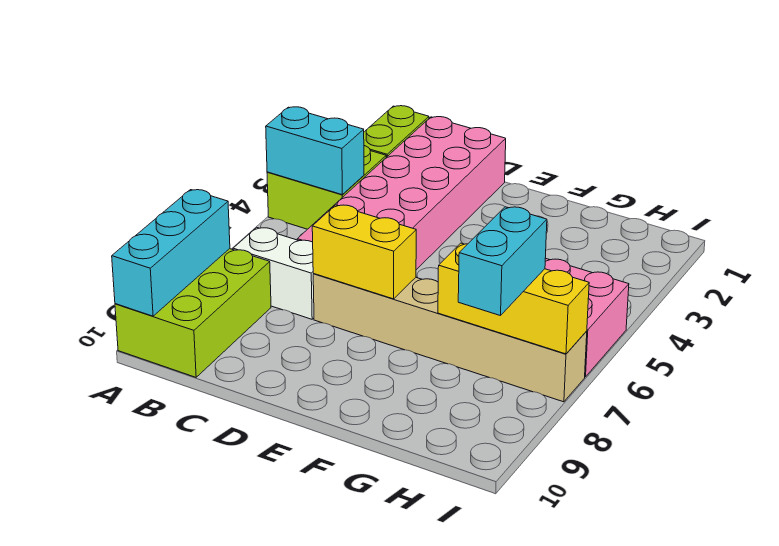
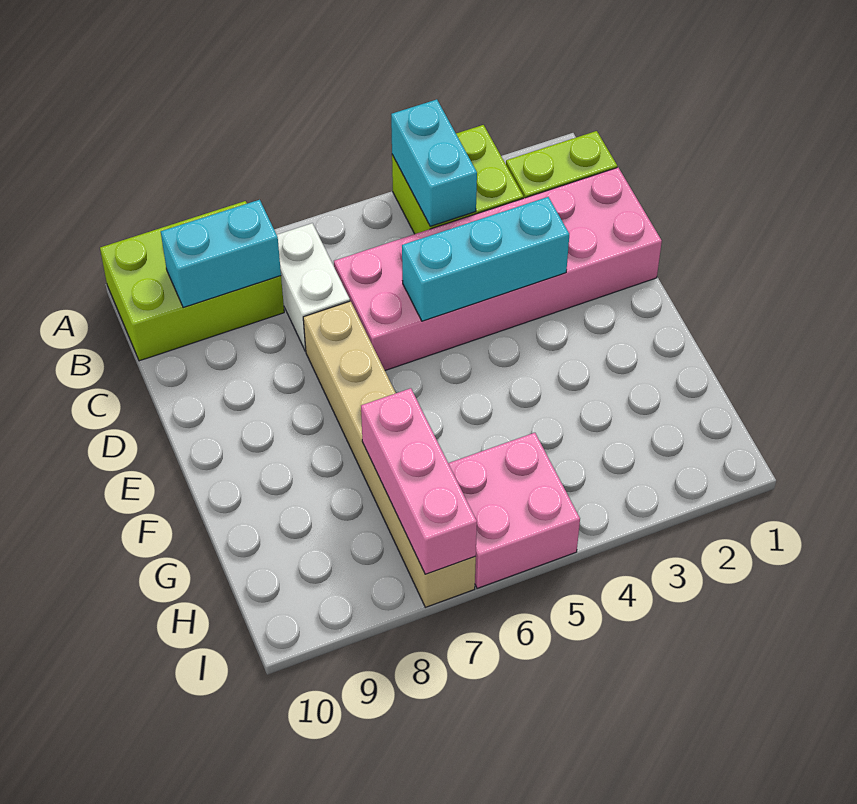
cyan brick A8:A10 level 2 -> cyan brick D3:D5 level 2
yellow brick D7:E7 level 2 -> none
yellow brick G7:I7 level 2 -> pink brick G7:I7 level 2
cyan brick H7:H8 level 3 -> cyan brick B8:B9 level 2

